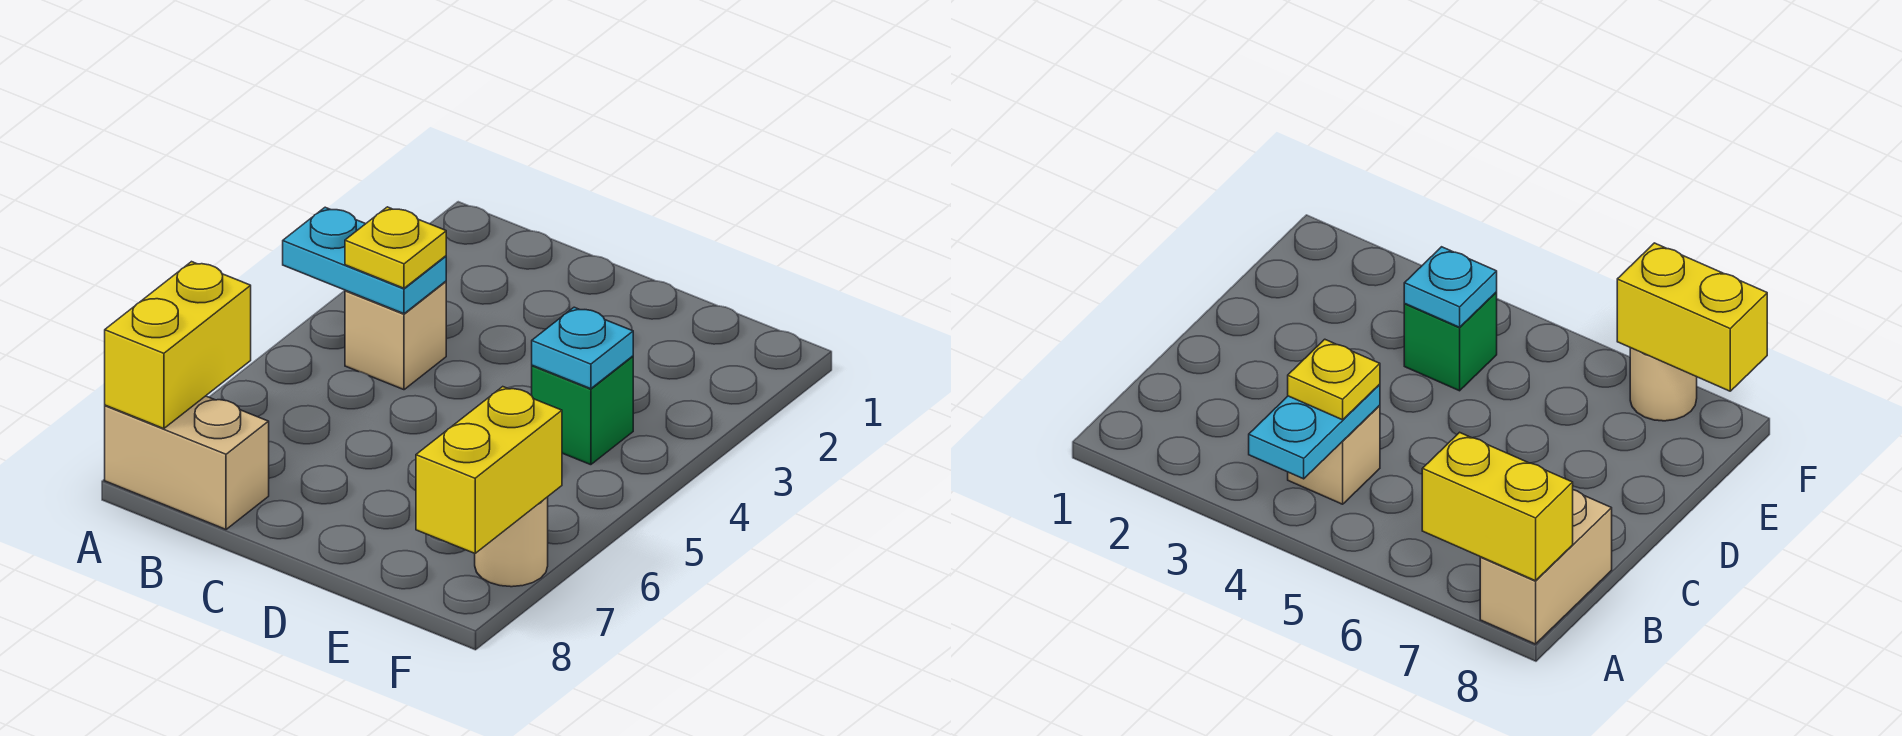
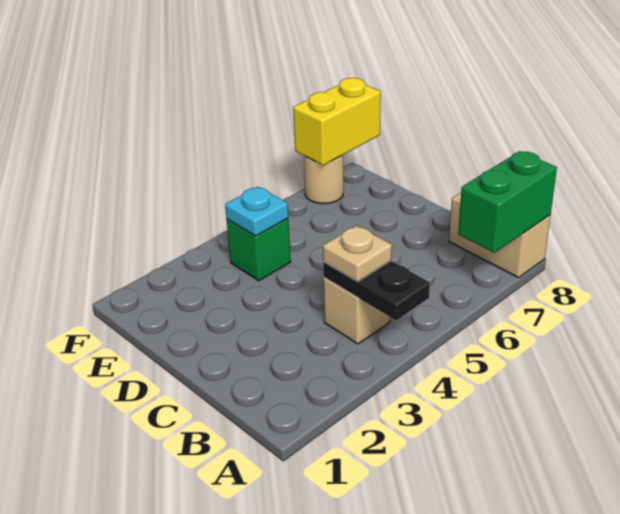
cyan plate A4:B4 level 2 -> black plate A4:B4 level 2
yellow brick A7:A8 level 2 -> green brick A7:A8 level 2
yellow plate B4 level 3 -> tan plate B4 level 3

